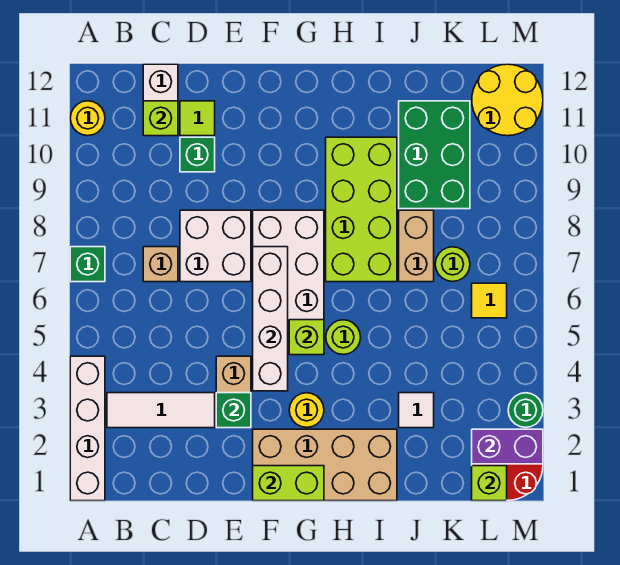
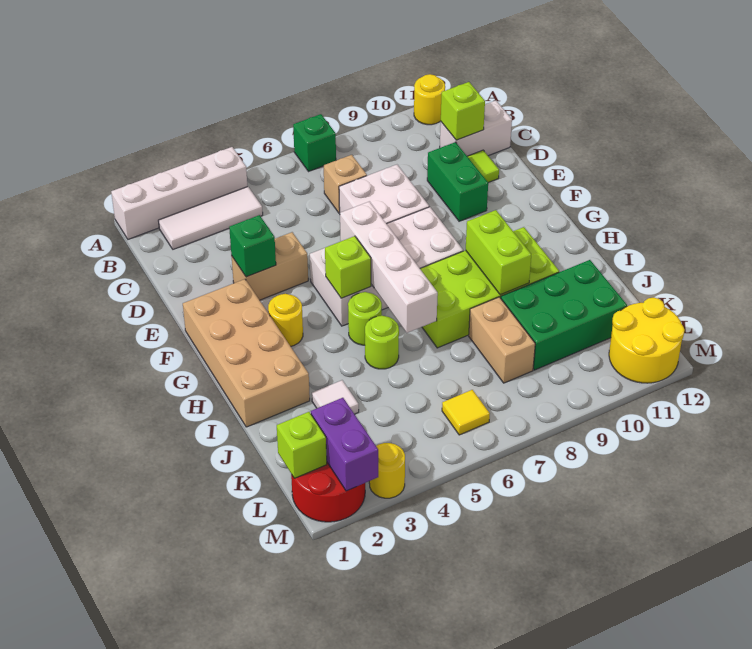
white tile B3:D3 level 1 -> white tile B2:B4 level 1
green brick D10 level 1 -> green brick D10:E10 level 1
lime brick F1:G1 level 2 -> lime brick H9:I9 level 2
white brick F4:F7 level 2 -> white brick F6:I6 level 2
tan brick J7:J8 level 1 -> tan brick J8:K8 level 1
lime round brick K7 level 1 -> lime round brick I5 level 1
green round brick M3 level 1 -> yellow round brick M3 level 1

